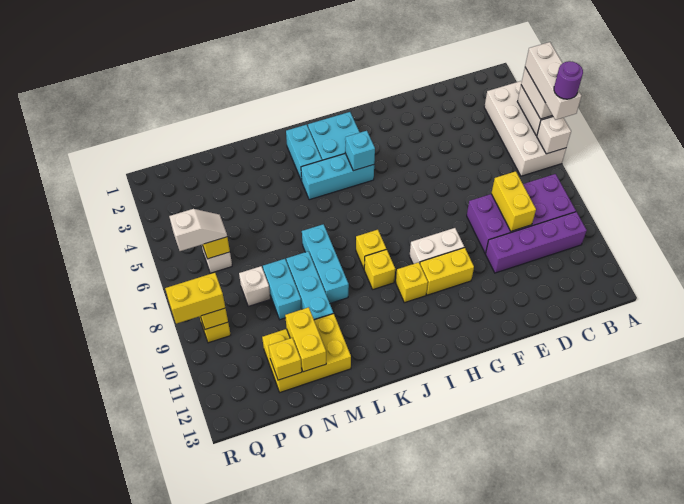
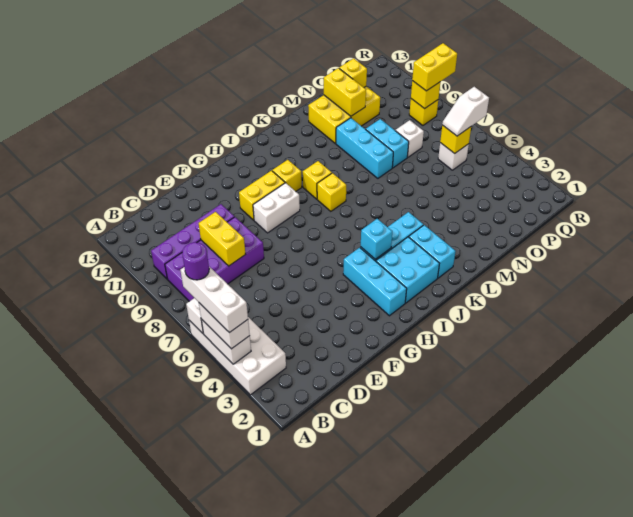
cyan brick L7:L9 level 1 -> cyan brick H2:H4 level 1

